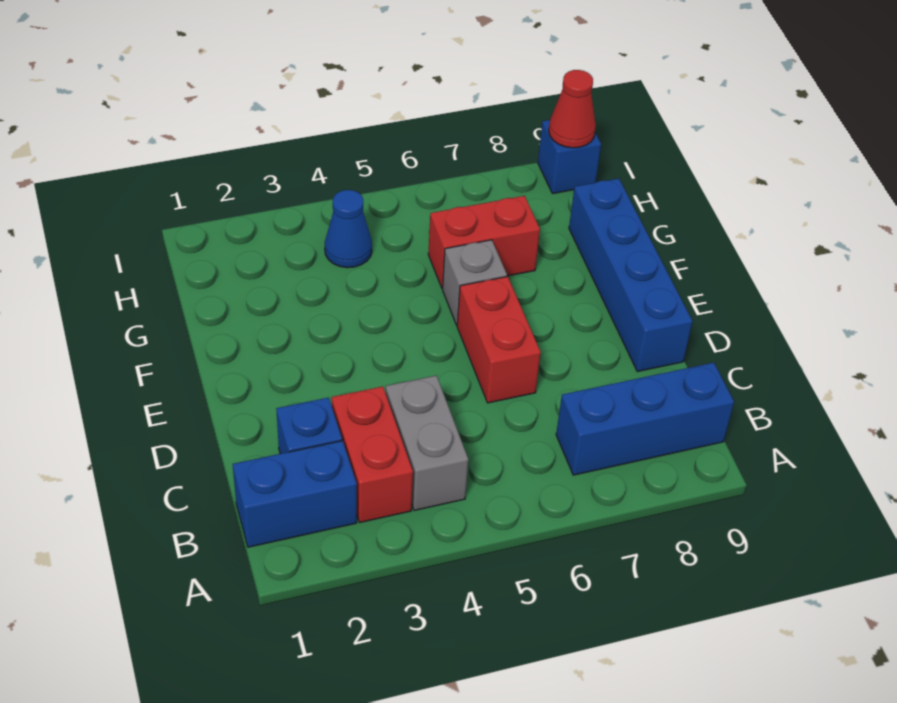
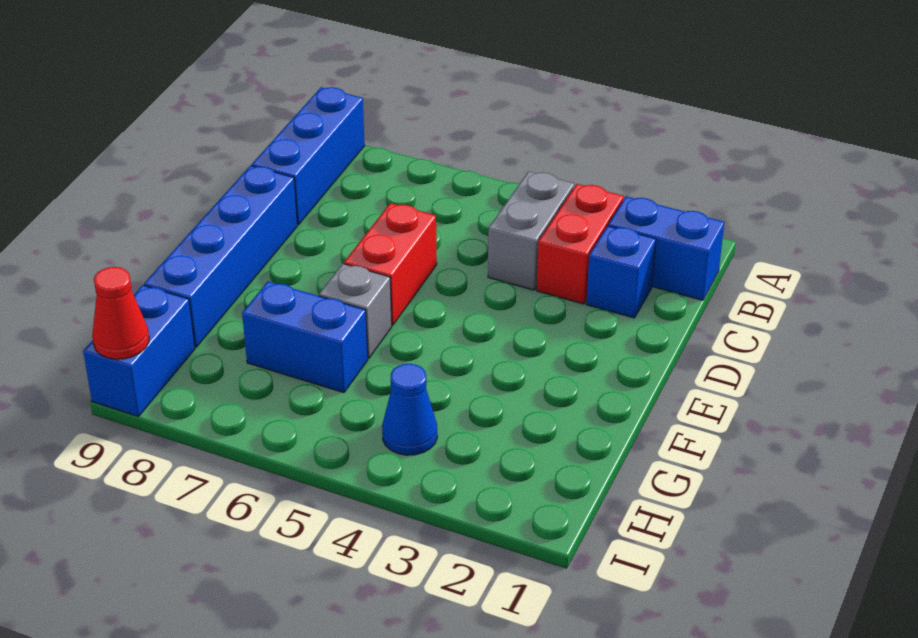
blue brick B7:B9 level 1 -> blue brick A9:C9 level 1
red brick G6:G7 level 1 -> blue brick G6:G7 level 1
blue brick I9 level 1 -> blue brick H9:I9 level 1

